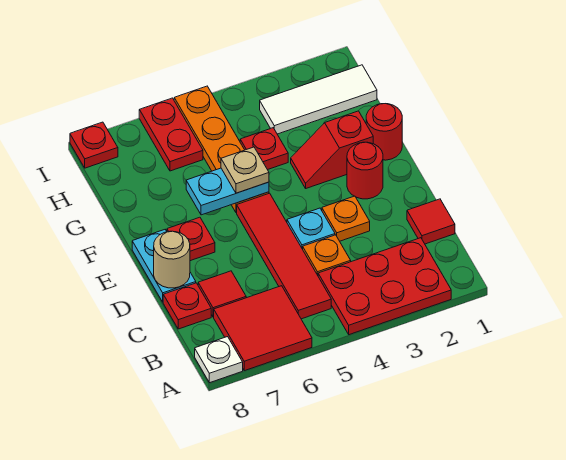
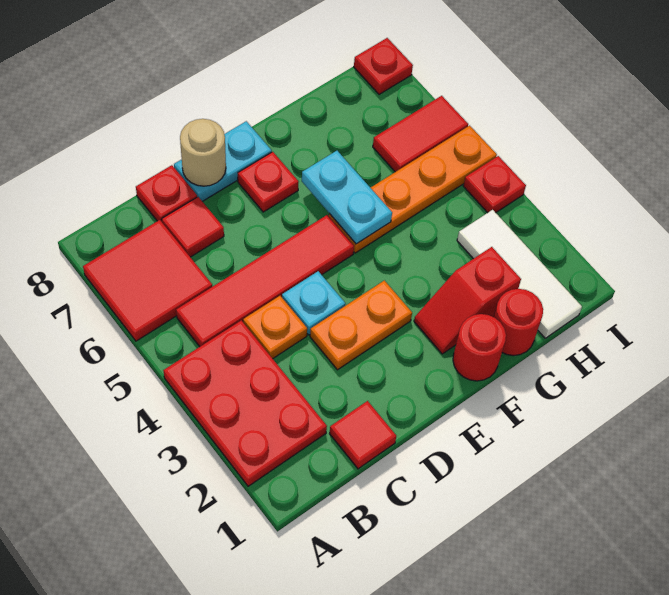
white plate A8 level 1 -> none
orange plate D3 level 1 -> orange plate D3:E3 level 1
red round brick E2 level 1 -> red round brick G1 level 1
red slope F2:F3 level 1 top 2 -> red slope F2:G2 level 1 top G
tan plate F5 level 3 -> none
red plate G4 level 1 -> red plate I4 level 1
red plate H6:I6 level 1 -> red tile H6:I6 level 1

